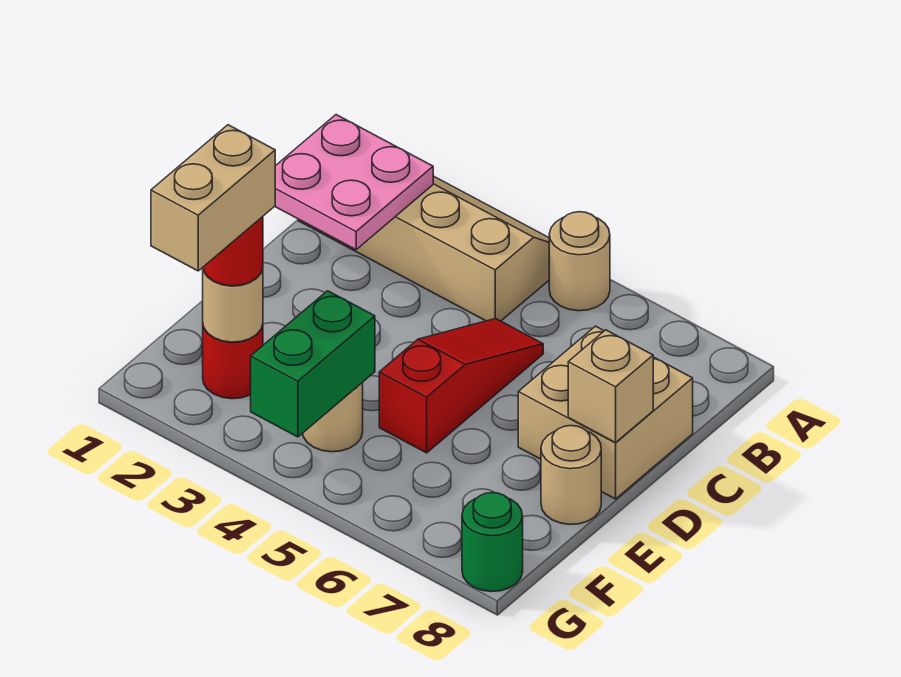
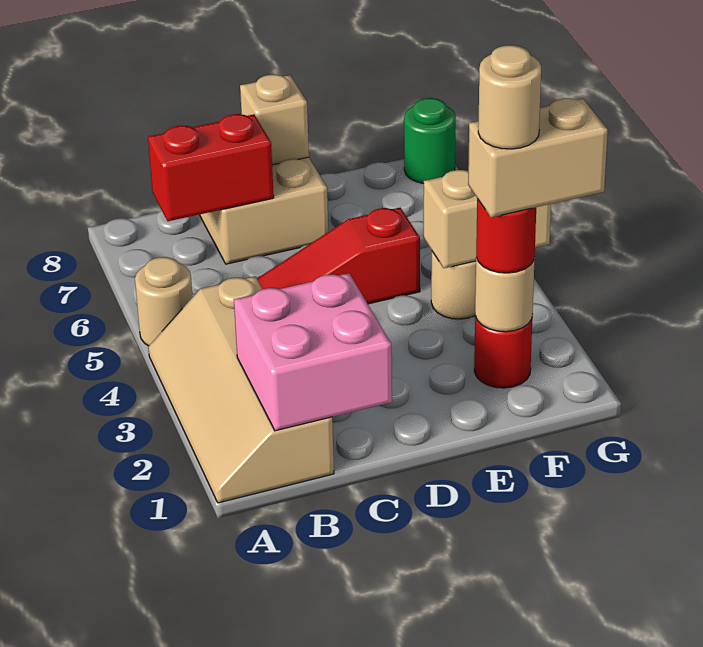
pink plate B1:C2 level 2 -> pink brick B1:C2 level 2
none -> red brick B7:C7 level 2
tan round brick E8 level 1 -> tan round brick F2 level 5
green brick F4:G4 level 2 -> tan brick F4:G4 level 2

